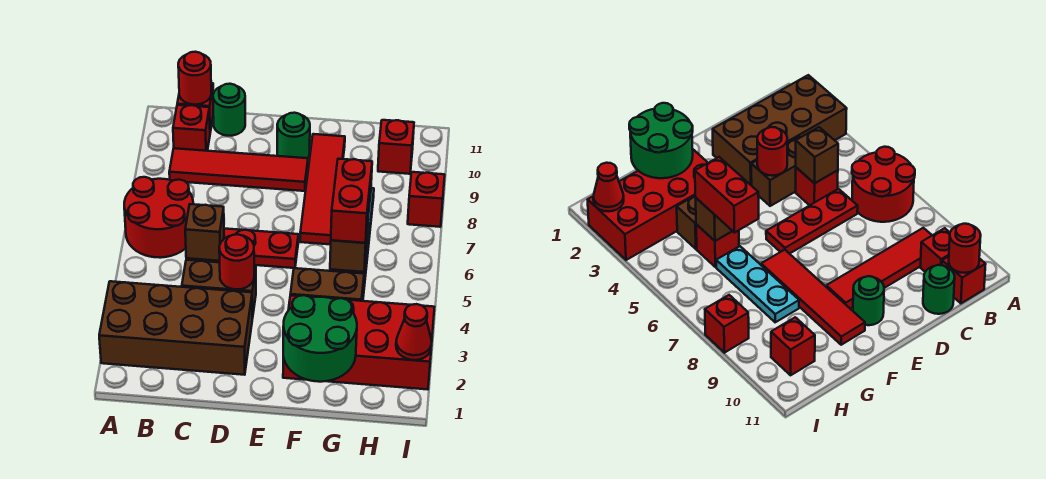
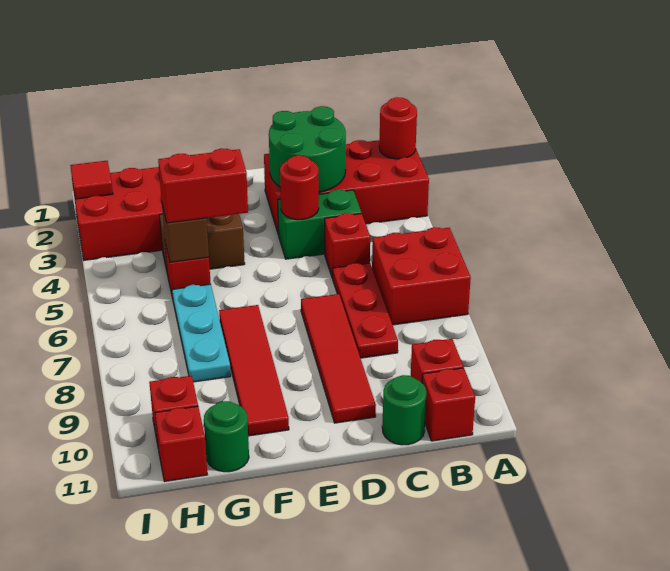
brown brick A2:D3 level 1 -> red brick A2:D3 level 1
red round brick A6:B7 level 1 -> red brick A6:B7 level 1
red tile B9:E9 level 1 -> red tile D7:D10 level 1
red round brick B11 level 2 -> red round brick A2 level 2
brown brick C4:D4 level 1 -> green brick C4:D4 level 1
brown brick C5 level 2 -> none
red plate C6:E6 level 1 -> red plate C6:C8 level 1
green round brick E10 level 1 -> green round brick G11 level 1
green round brick F1:G2 level 2 -> green round brick C2:D3 level 2
red brick G5:G6 level 3 -> red brick F5:G5 level 3
red cone I2 level 2 -> red tile I2 level 2
red brick I8 level 1 -> red brick H11 level 1

